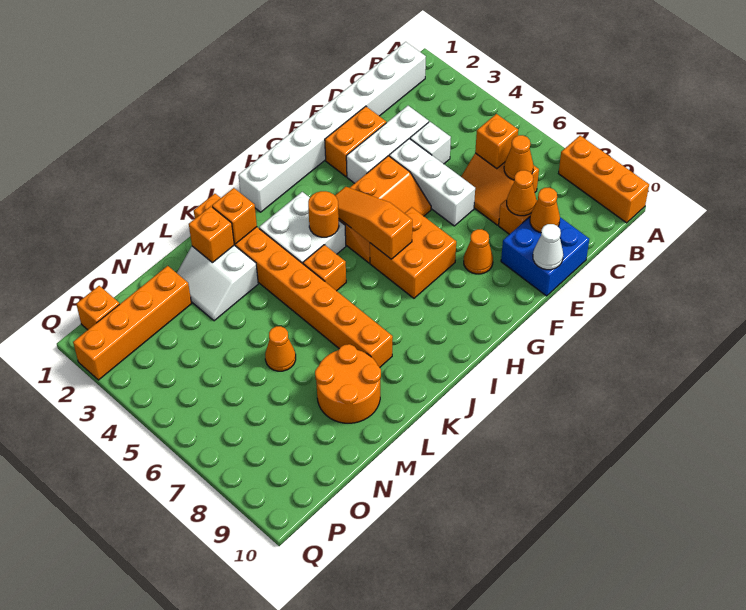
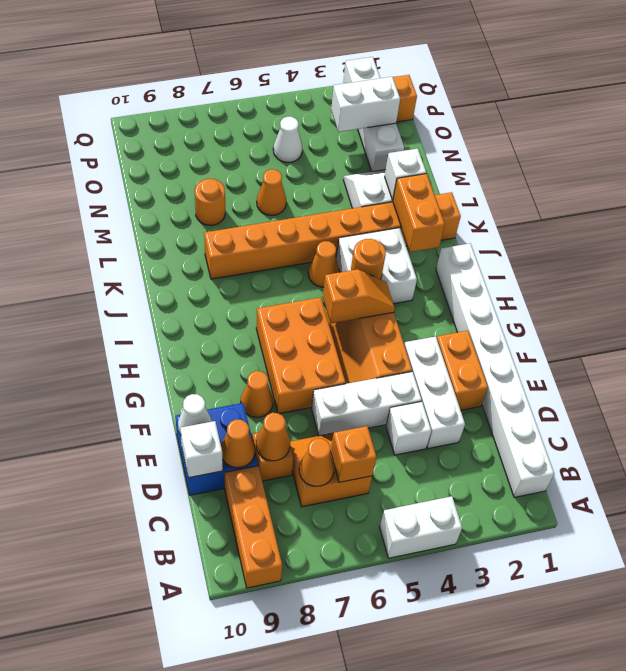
none -> white brick A4:A5 level 1
orange brick A8:A10 level 1 -> orange brick A9:C9 level 1
none -> white brick D10 level 2
orange brick G6:H7 level 1 -> orange brick F6:H7 level 1
orange slope H4:H6 level 2 top 6 -> orange slope H4:H5 level 2 top 5
orange brick J5 level 1 -> orange cone J5 level 1
orange brick K2 level 2 -> orange brick J2:K2 level 2
orange brick L2 level 2 -> white brick L2 level 2
orange round brick L8:M9 level 1 -> orange round brick M8 level 1
orange brick N2:Q2 level 1 -> white brick N2:Q2 level 1
none -> white brick O2:O3 level 2
none -> white cone O5 level 1

